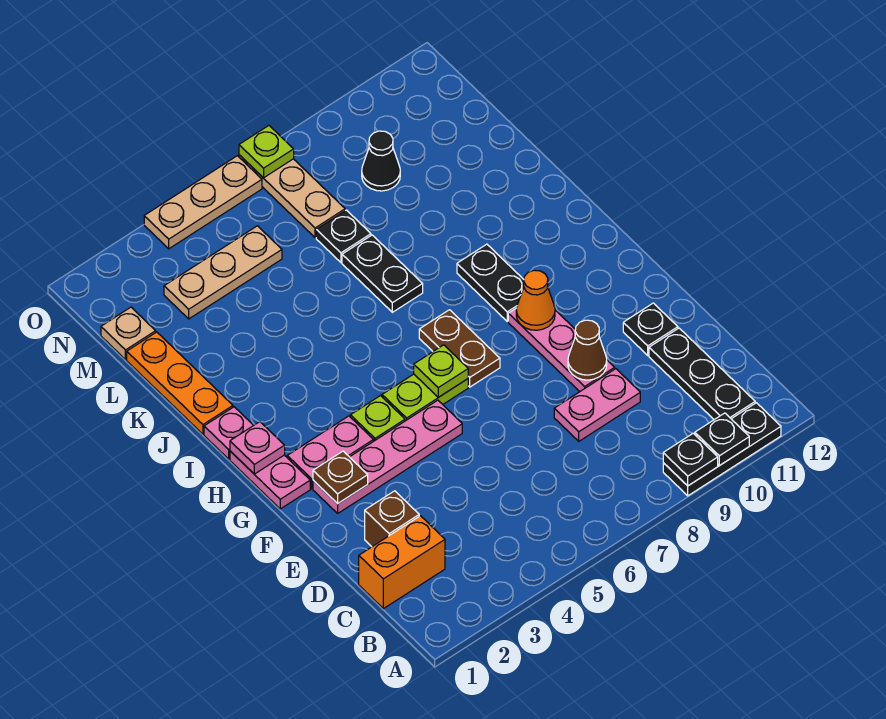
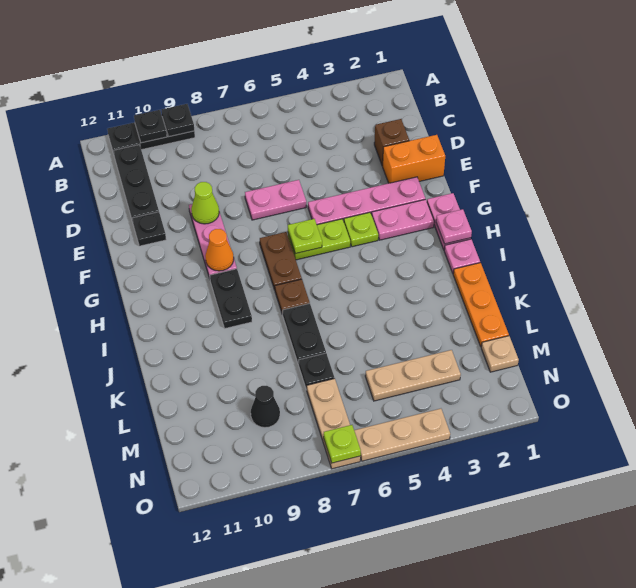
orange brick C1:C2 level 1 -> orange brick E1:E2 level 1
pink plate D8:D9 level 1 -> pink plate E6:E7 level 1
brown cone E9 level 2 -> lime cone E9 level 2
brown plate F2 level 2 -> brown plate I7 level 1

